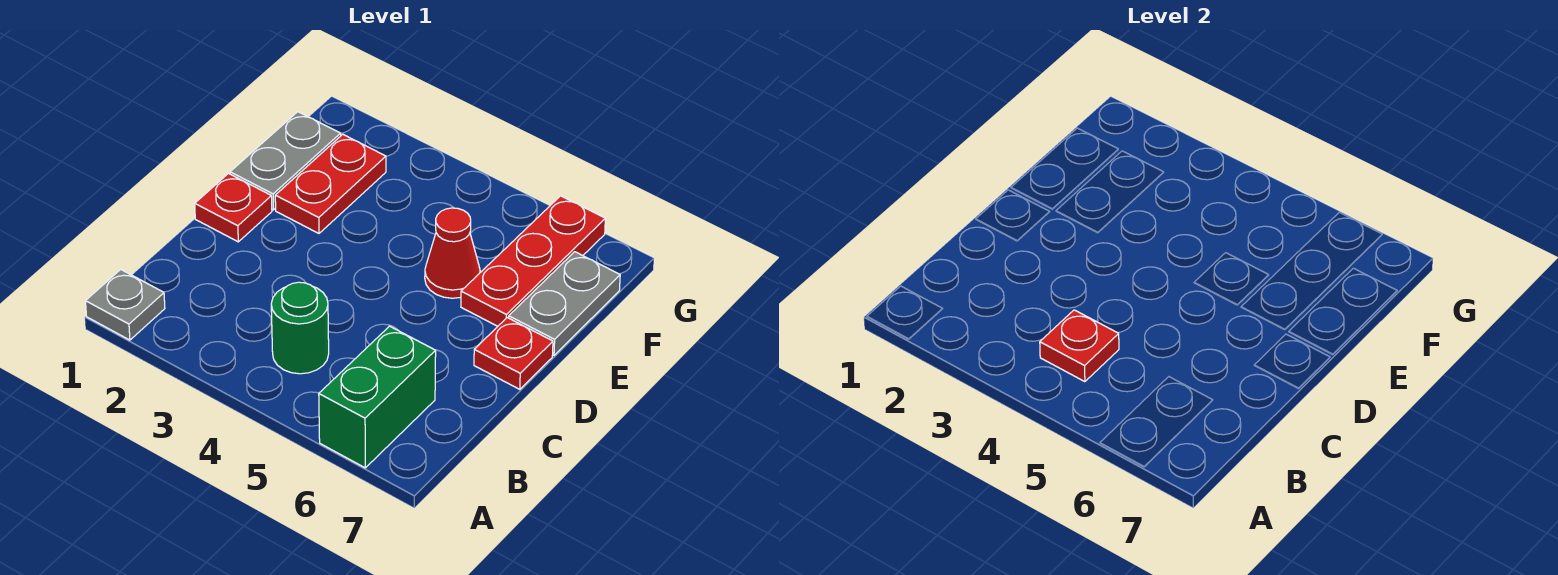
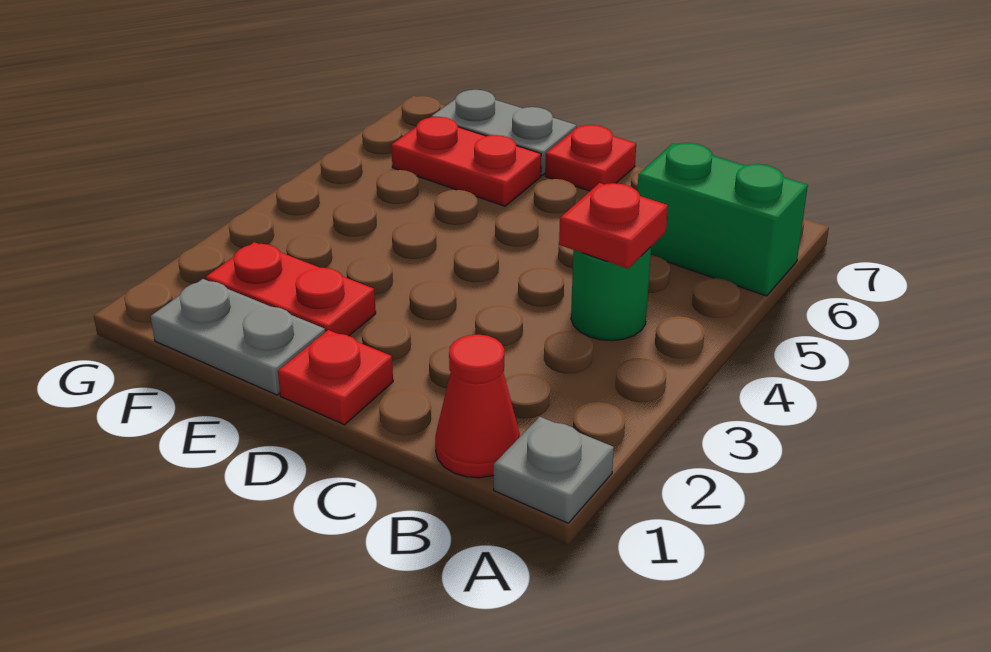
red cone E5 level 1 -> red cone B1 level 1
red plate E6:G6 level 1 -> red plate E6:F6 level 1

